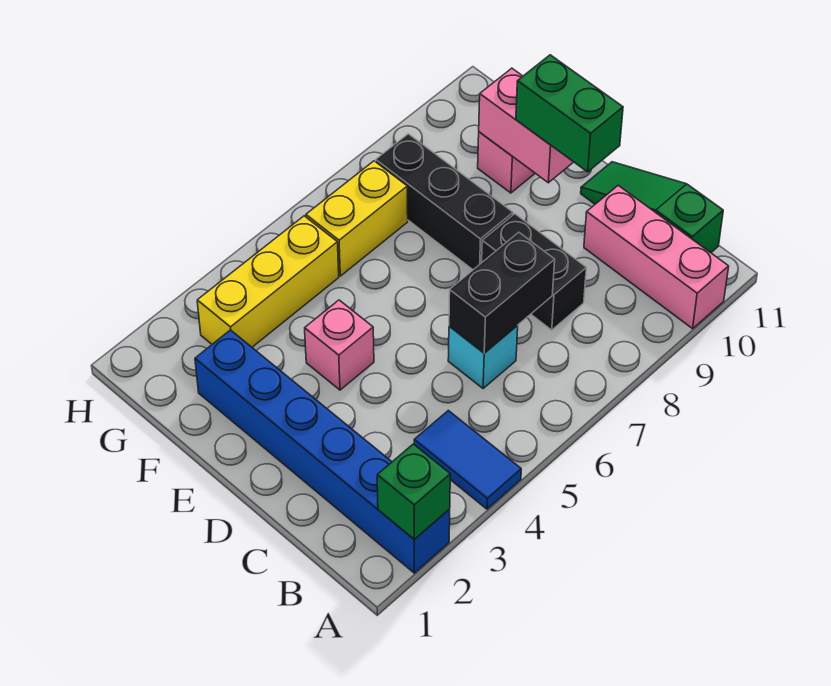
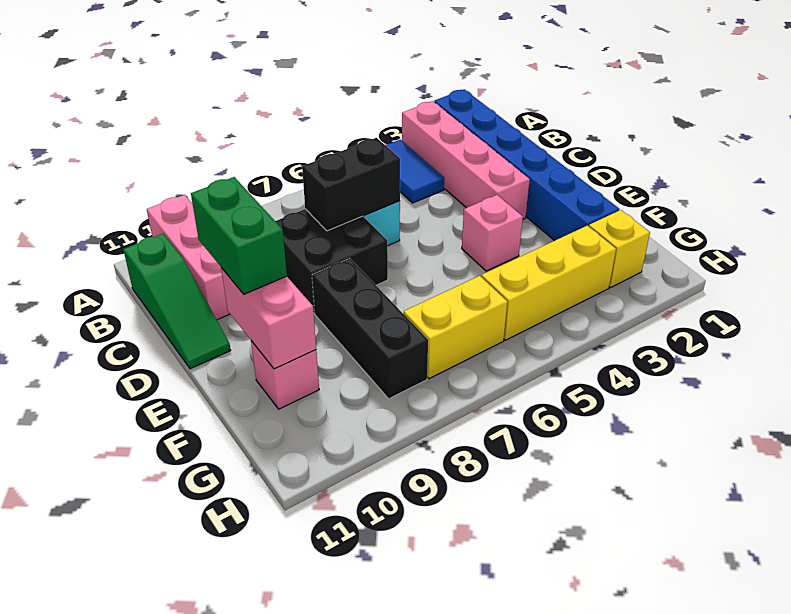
green brick A2 level 2 -> none
none -> pink brick A3:D3 level 1
black brick C8:D8 level 1 -> black brick C7:D8 level 1
none -> yellow brick G2 level 1

